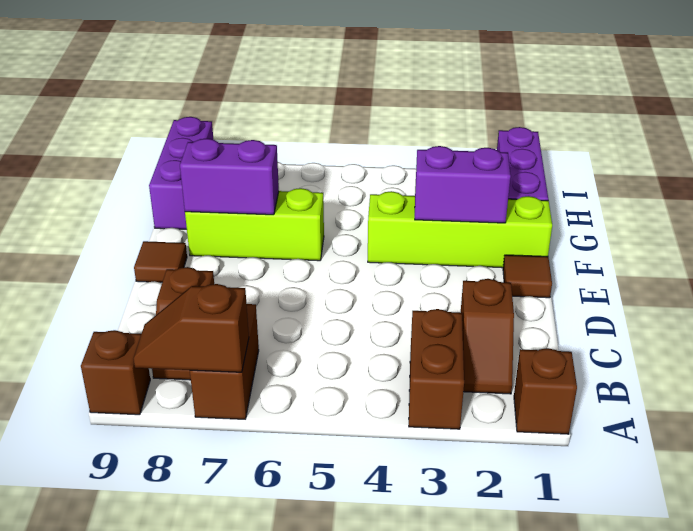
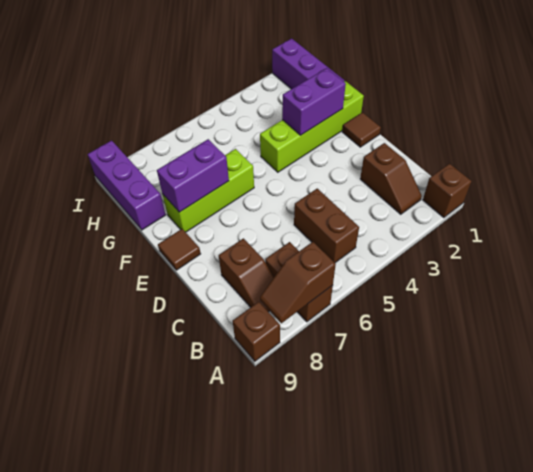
brown brick A3:B3 level 1 -> brown brick B5:C5 level 1

